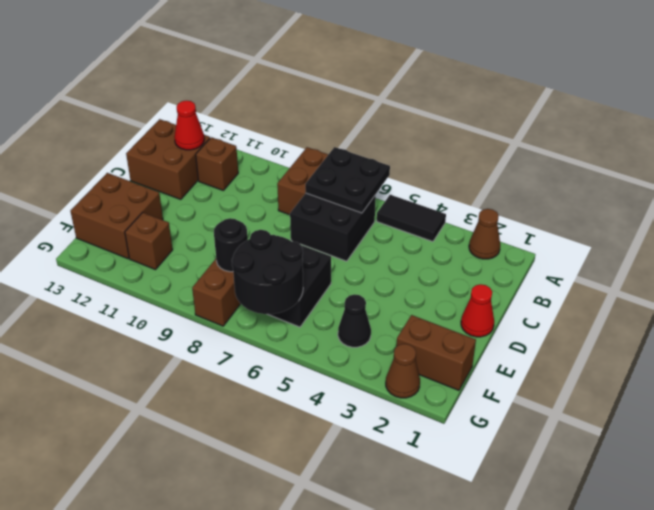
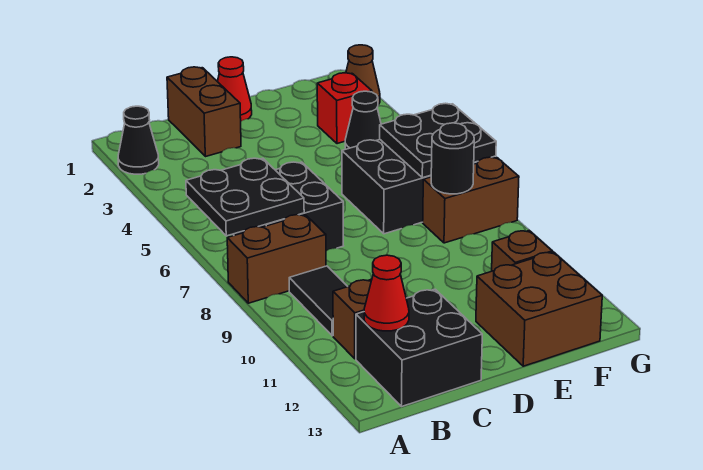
brown cone A2 level 1 -> black cone A2 level 1
black tile A4:A5 level 1 -> black tile B9:B10 level 1
brown brick B12:C13 level 1 -> black brick B12:C13 level 1
brown brick F1:F2 level 1 -> brown brick C1:C2 level 1
none -> red brick F3 level 1
black round brick F6:G7 level 2 -> black plate F6:G7 level 2

